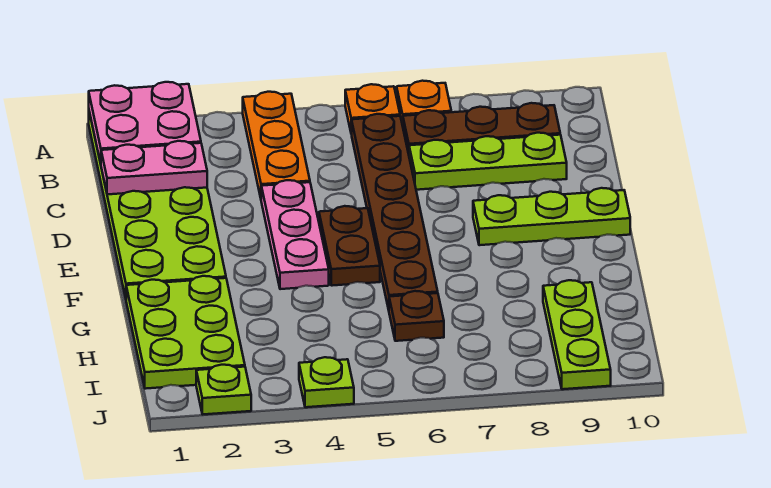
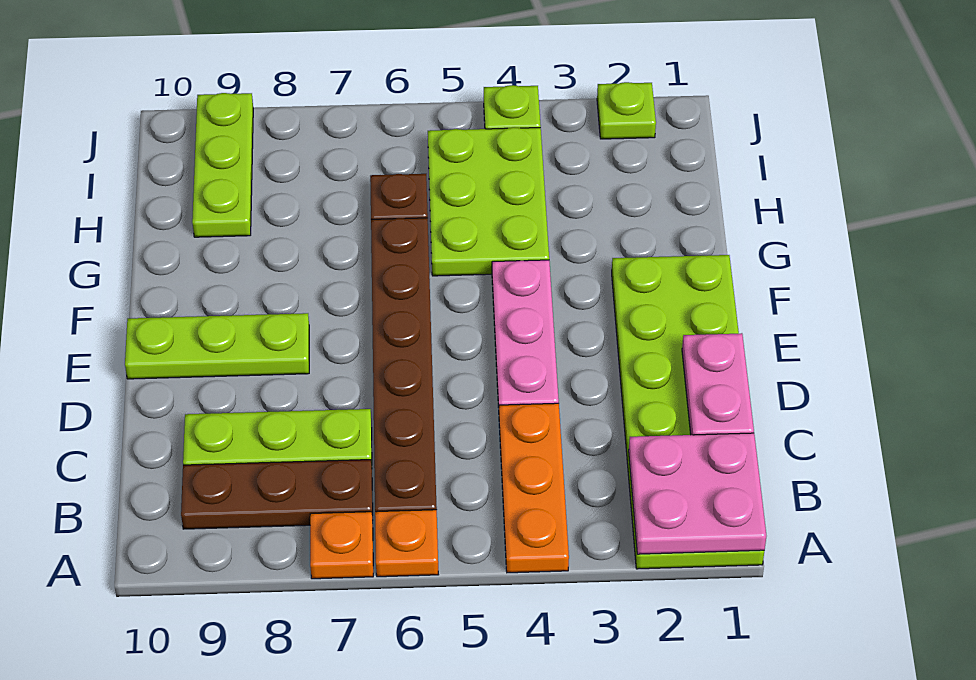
pink plate C1:C2 level 2 -> pink plate C1:D1 level 2
brown plate E5:F5 level 1 -> none
lime plate G1:I2 level 1 -> lime plate G4:I5 level 1

